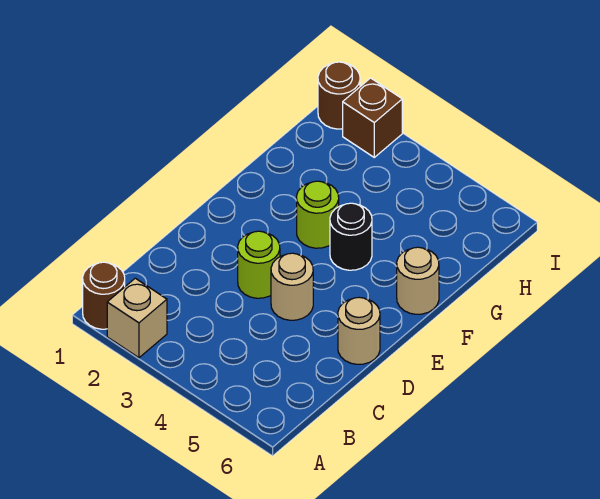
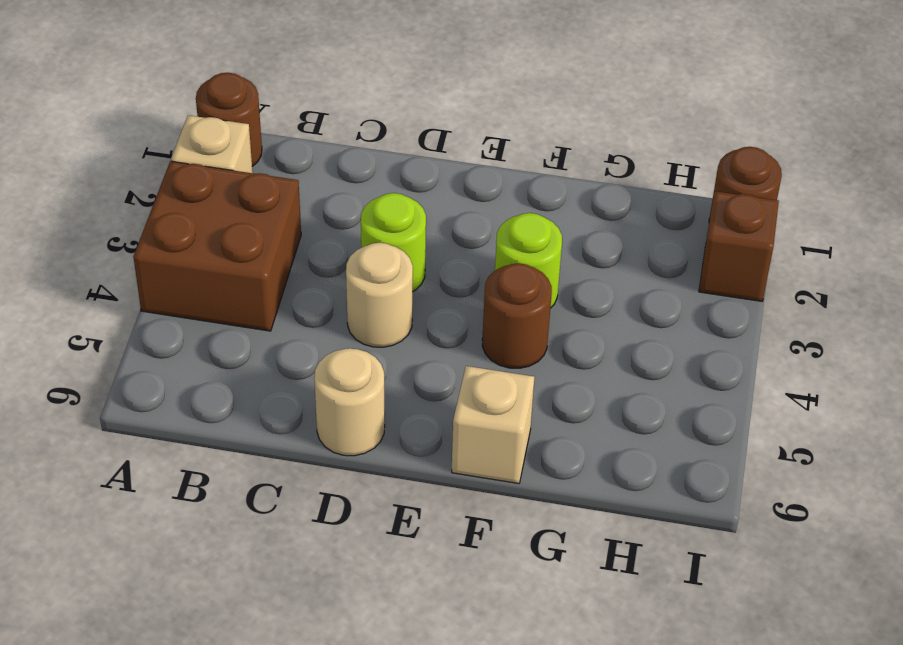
none -> brown brick A3:B4 level 1
black round brick F4 level 1 -> brown round brick F4 level 1
tan round brick F6 level 1 -> tan brick F6 level 1

